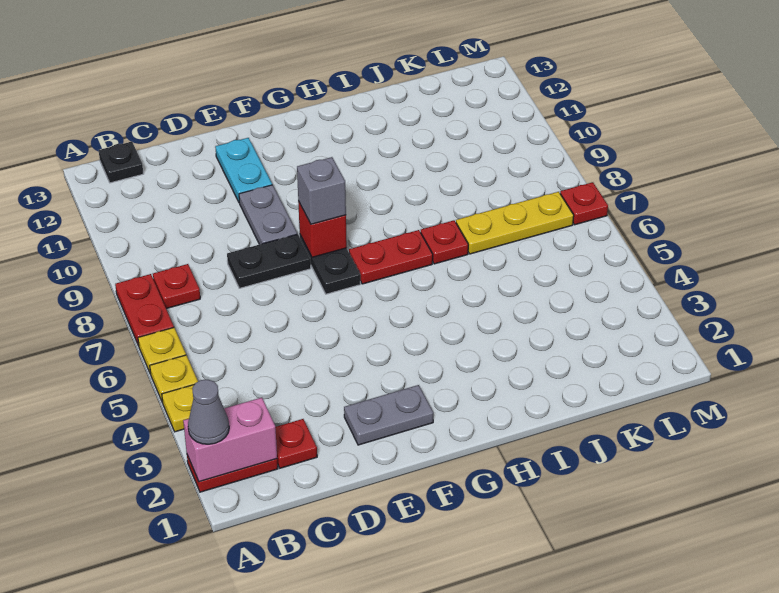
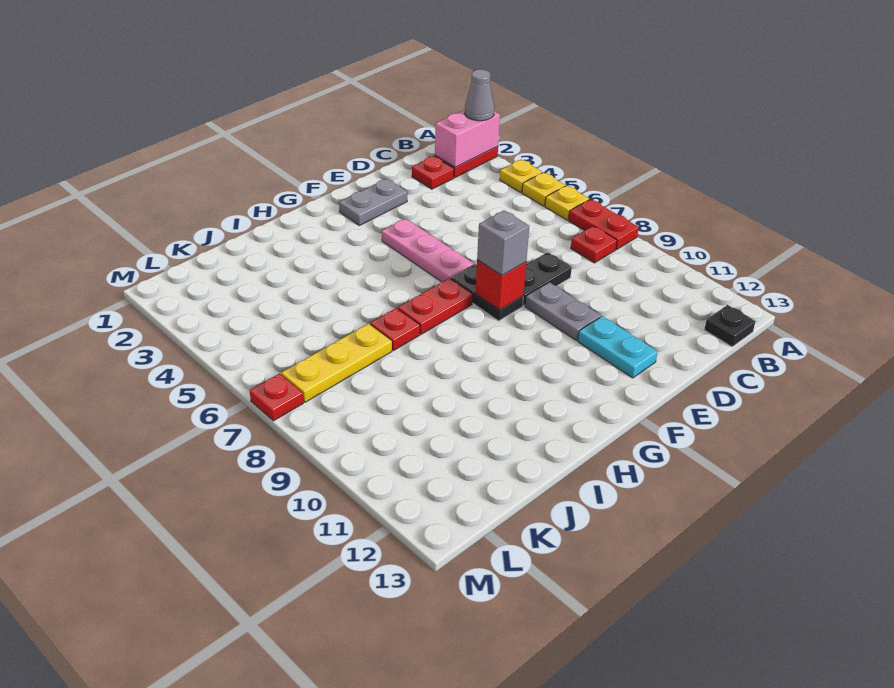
none -> pink plate F4:F6 level 1

